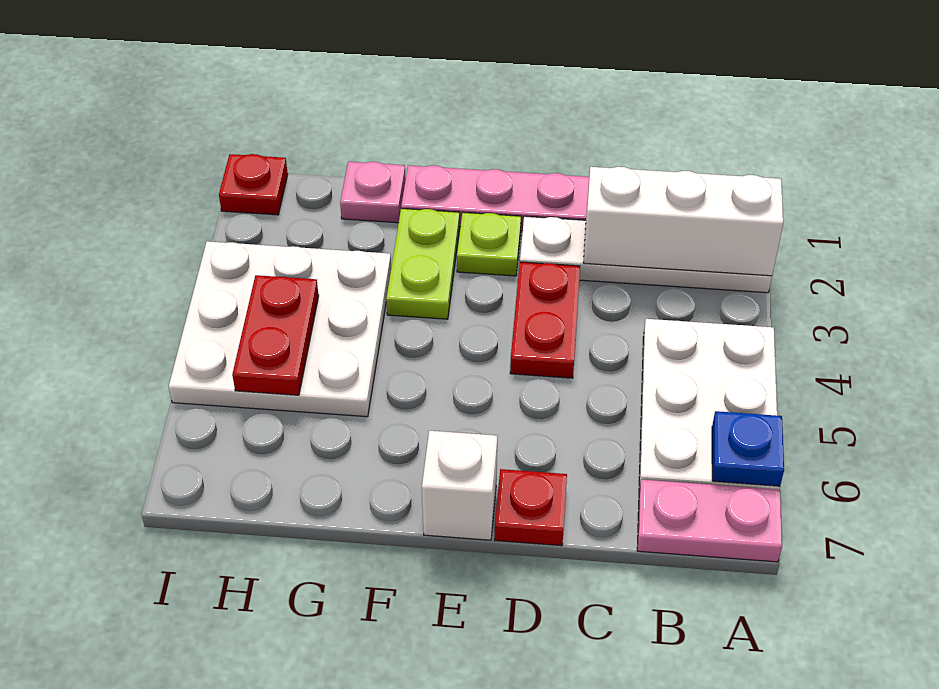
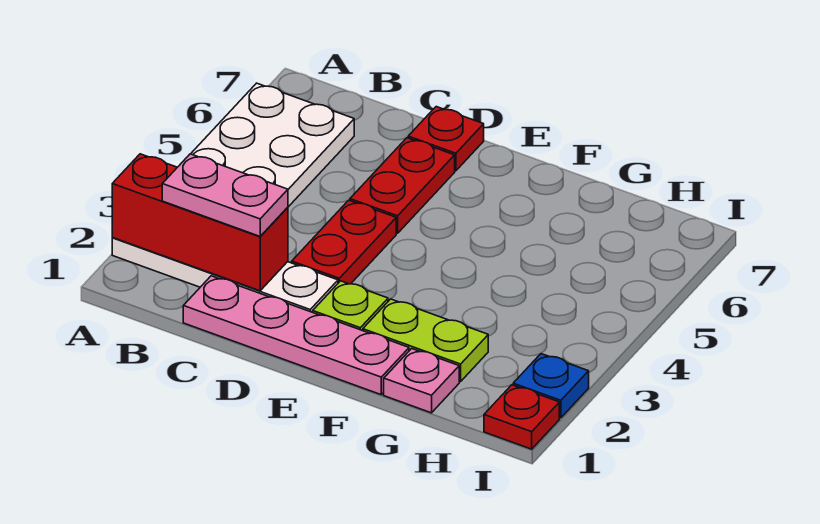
white brick A2:C2 level 2 -> red brick A2:C2 level 2
blue plate A6 level 2 -> blue plate I2 level 1
pink plate A7:B7 level 1 -> pink plate B2:C2 level 3
white brick E7 level 1 -> none
lime plate F2:F3 level 1 -> lime plate F2:G2 level 1
white plate G3:I5 level 1 -> none
red plate H4:H5 level 2 -> red plate D5:D6 level 1

